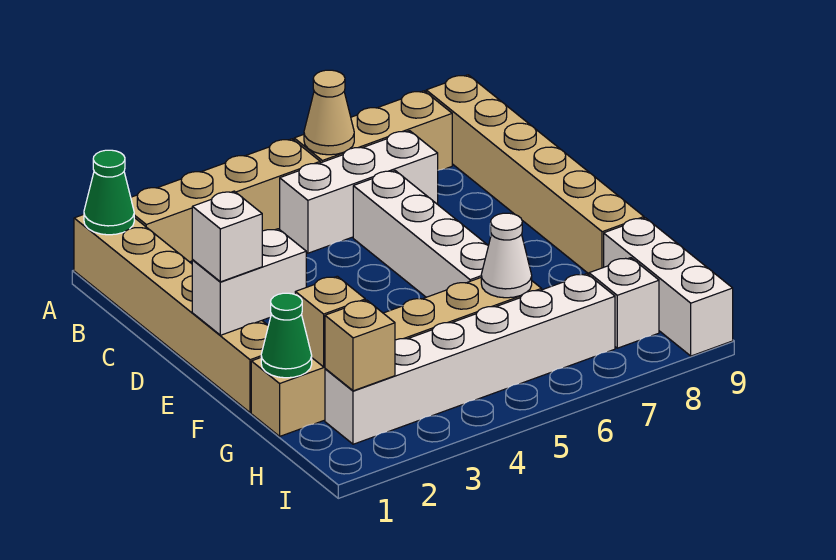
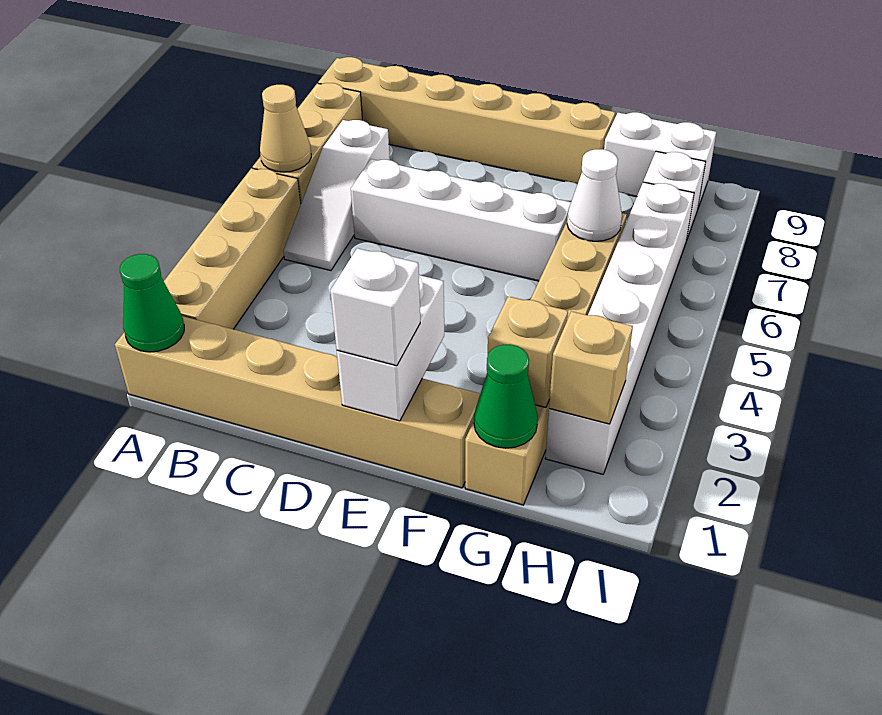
white brick B5:B7 level 1 -> white slope B5:B7 level 1 top 7
white brick G9:I9 level 1 -> white brick G9:H9 level 1

